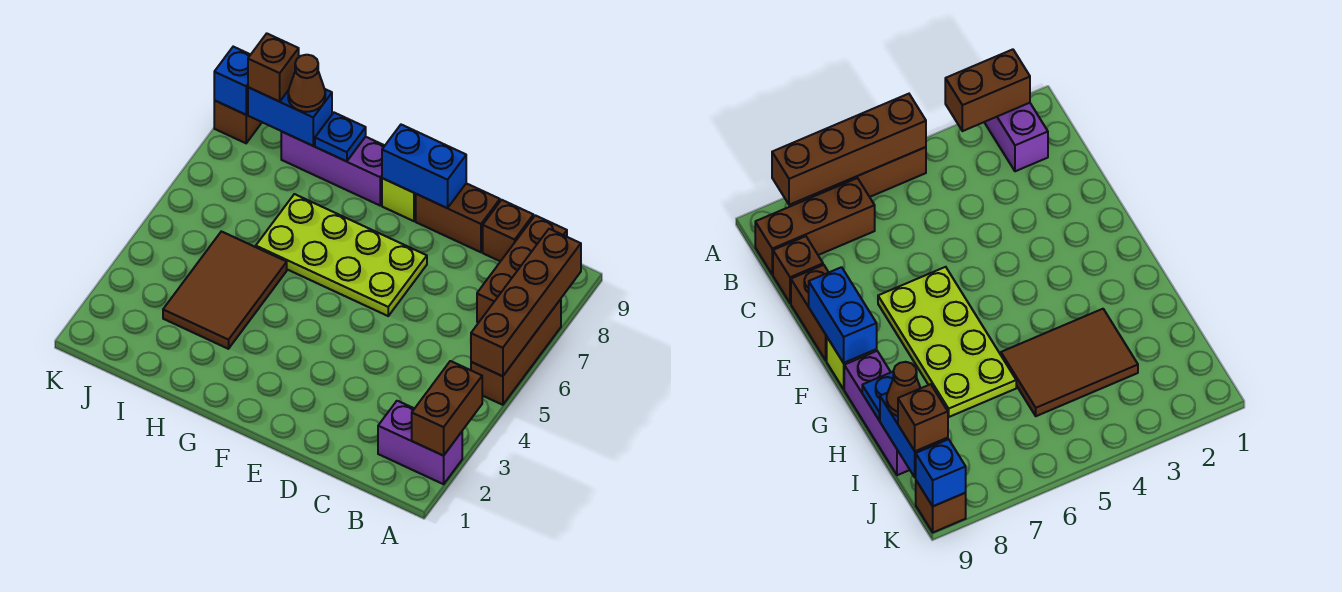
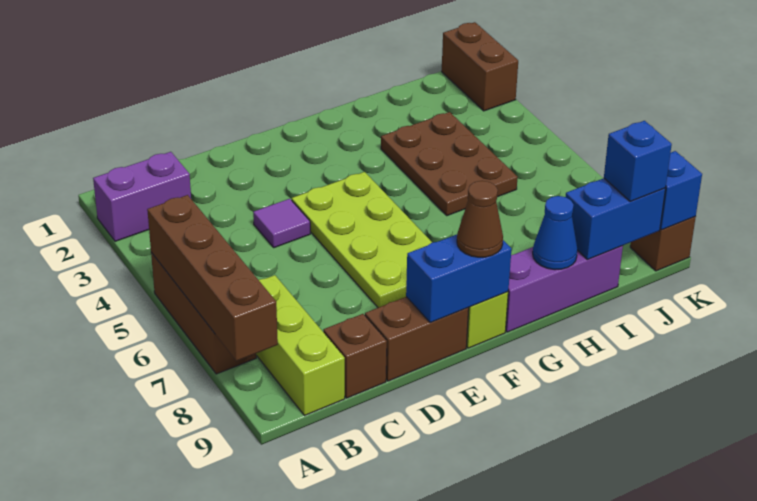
brown brick A2:A3 level 2 -> brown brick K1:K2 level 1
brown brick B7:B9 level 1 -> lime brick B7:B9 level 1
none -> purple tile D4 level 1
lime plate E6:H7 level 1 -> lime plate E4:F7 level 1
brown tile H3:I5 level 1 -> brown plate H3:I5 level 1
blue plate H9 level 2 -> blue cone H9 level 2
brown cone I9 level 3 -> brown cone F9 level 3
brown brick J9 level 3 -> blue brick J9 level 3

